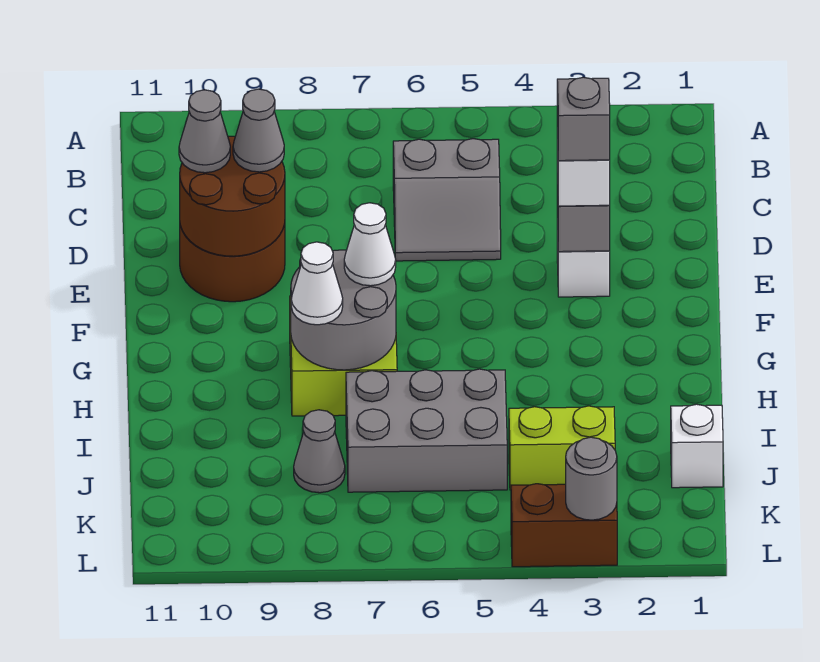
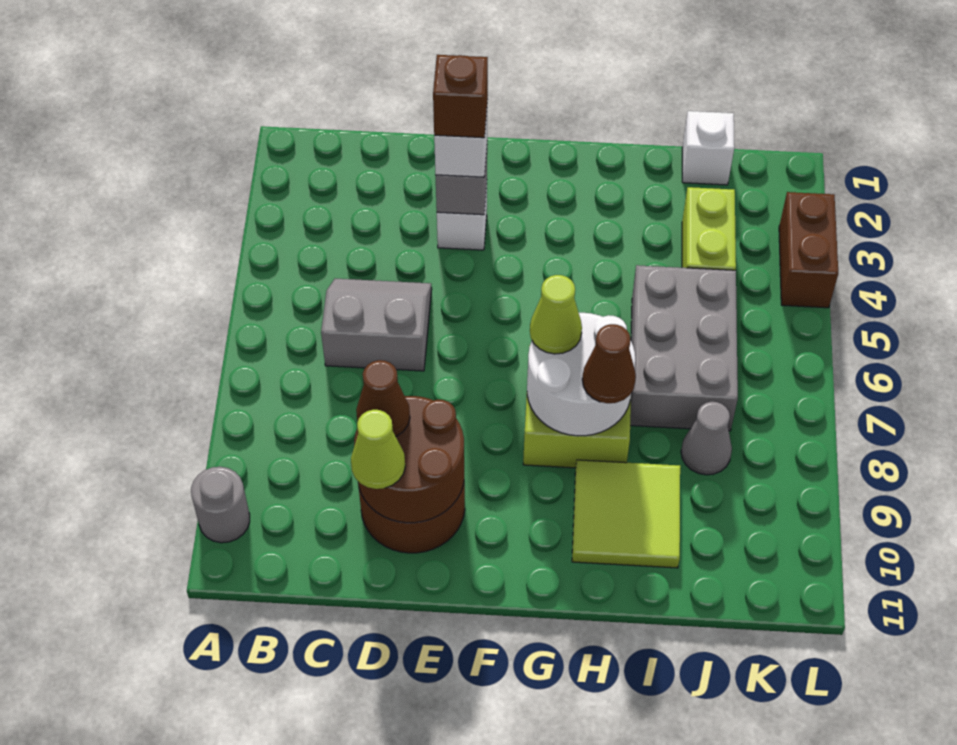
grey slope C5:D6 level 1 top C -> grey slope C5:D6 level 1 top 6
grey cone D9 level 3 -> brown cone D9 level 3
grey cone D10 level 3 -> lime cone D10 level 3
grey brick E3 level 4 -> brown brick E3 level 4
grey round brick G7:H8 level 2 -> white round brick G7:H8 level 2
white cone G7 level 3 -> lime cone G7 level 3
white cone H8 level 3 -> brown cone H8 level 3
none -> lime tile H9:I10 level 1
grey round brick L3 level 2 -> grey round brick A10 level 1

